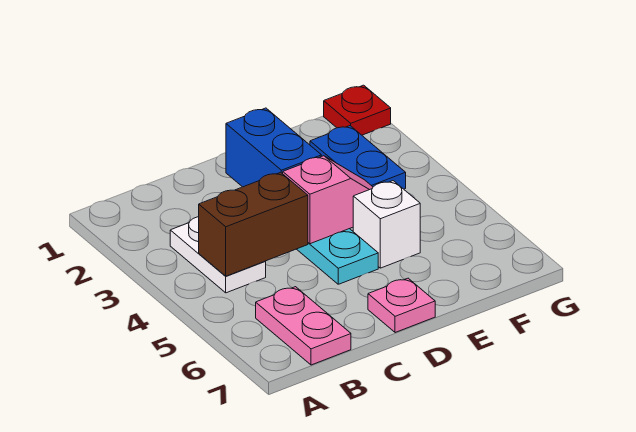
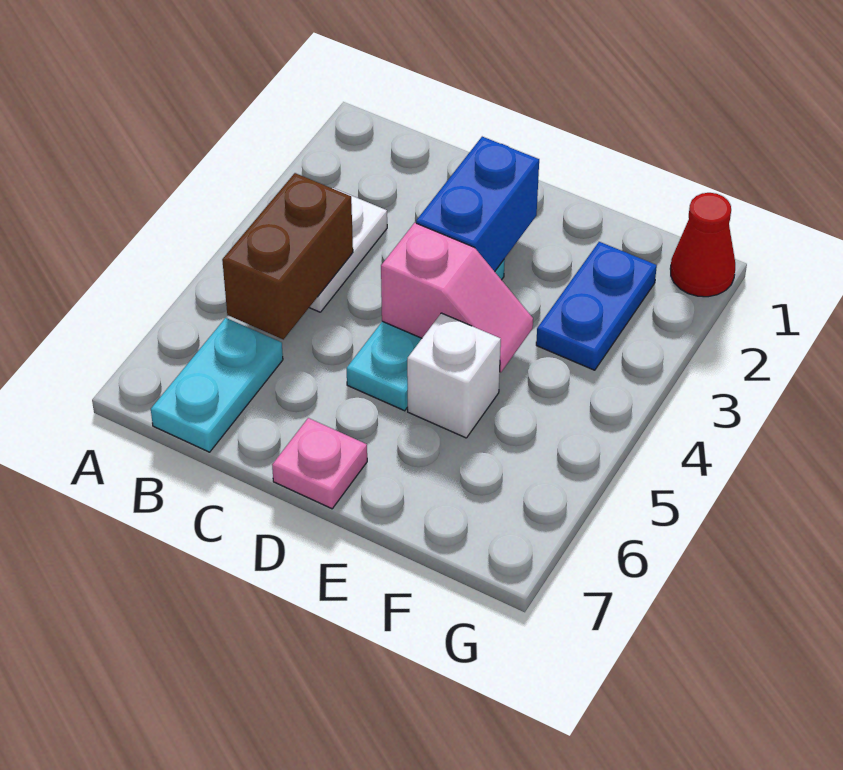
brown brick B4:C4 level 2 -> brown brick B4:B5 level 2
pink plate B6:B7 level 1 -> cyan plate B6:B7 level 1
red plate G1 level 1 -> red cone G1 level 1

